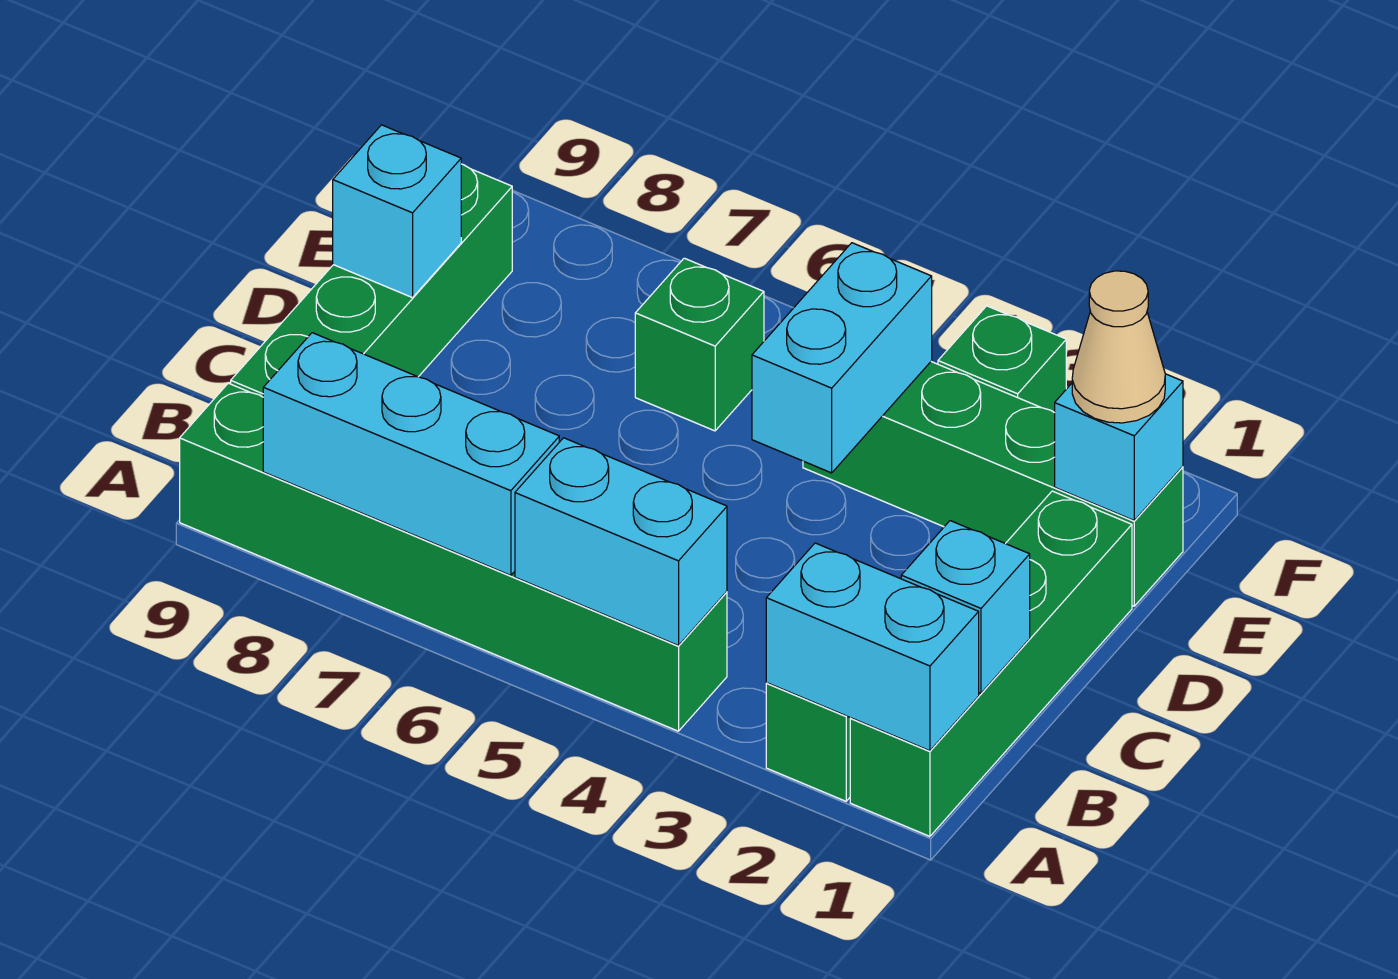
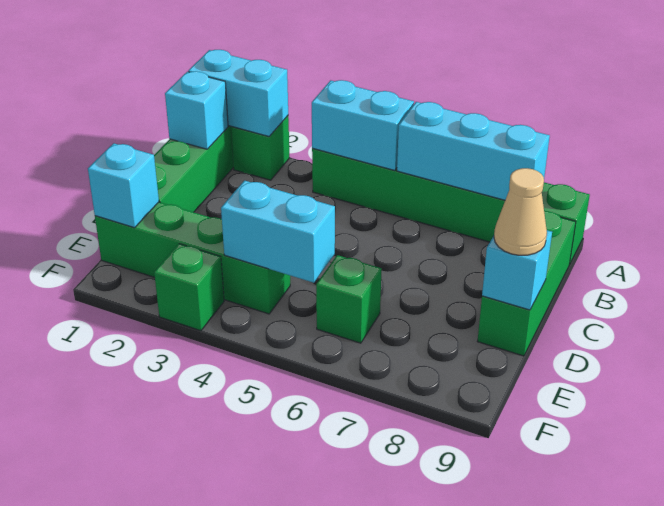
green brick B9:E9 level 1 -> green brick B9:D9 level 1
cyan brick D4:E4 level 2 -> cyan brick E4:E5 level 2
tan cone E1 level 3 -> tan cone D9 level 3

